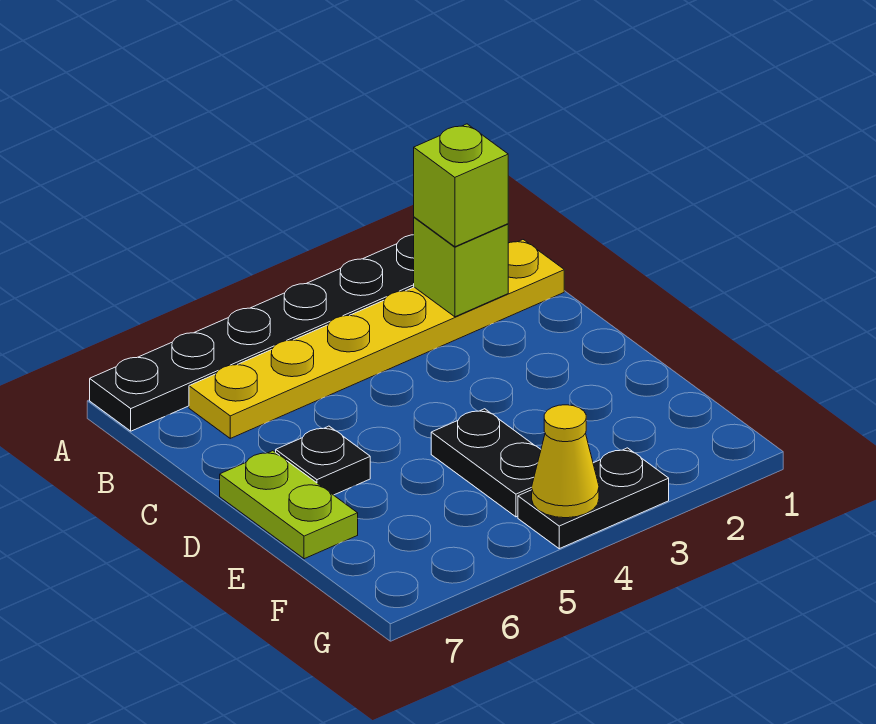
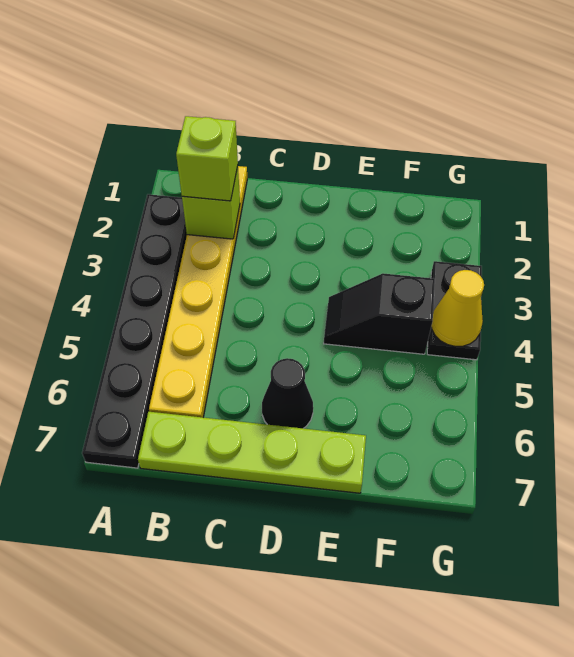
black plate D6 level 1 -> black cone D6 level 1
lime plate D7:E7 level 1 -> lime plate B7:E7 level 1
black plate E4:F4 level 1 -> black slope E4:F4 level 1 top F

